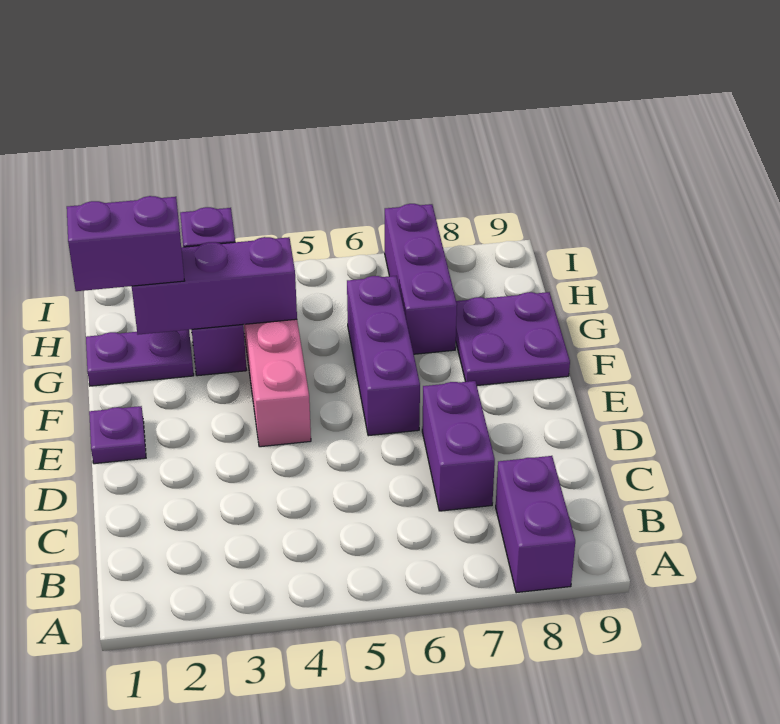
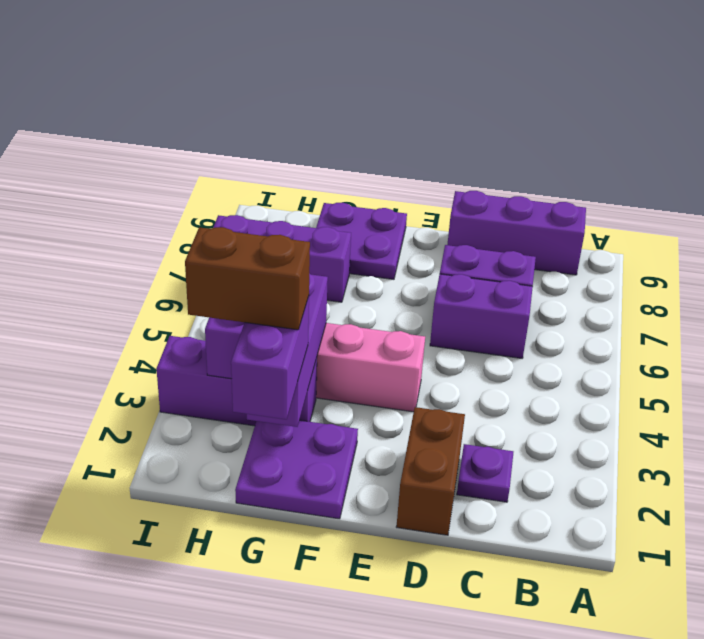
purple brick A8:B8 level 1 -> purple brick C6:D6 level 1
none -> brown brick D1:D2 level 1
purple plate E1 level 1 -> purple plate C2 level 1
purple brick E6:G6 level 1 -> purple brick B9:D9 level 1
purple plate G1:G2 level 1 -> purple plate F1:G2 level 1
none -> brown brick G2:H2 level 4

